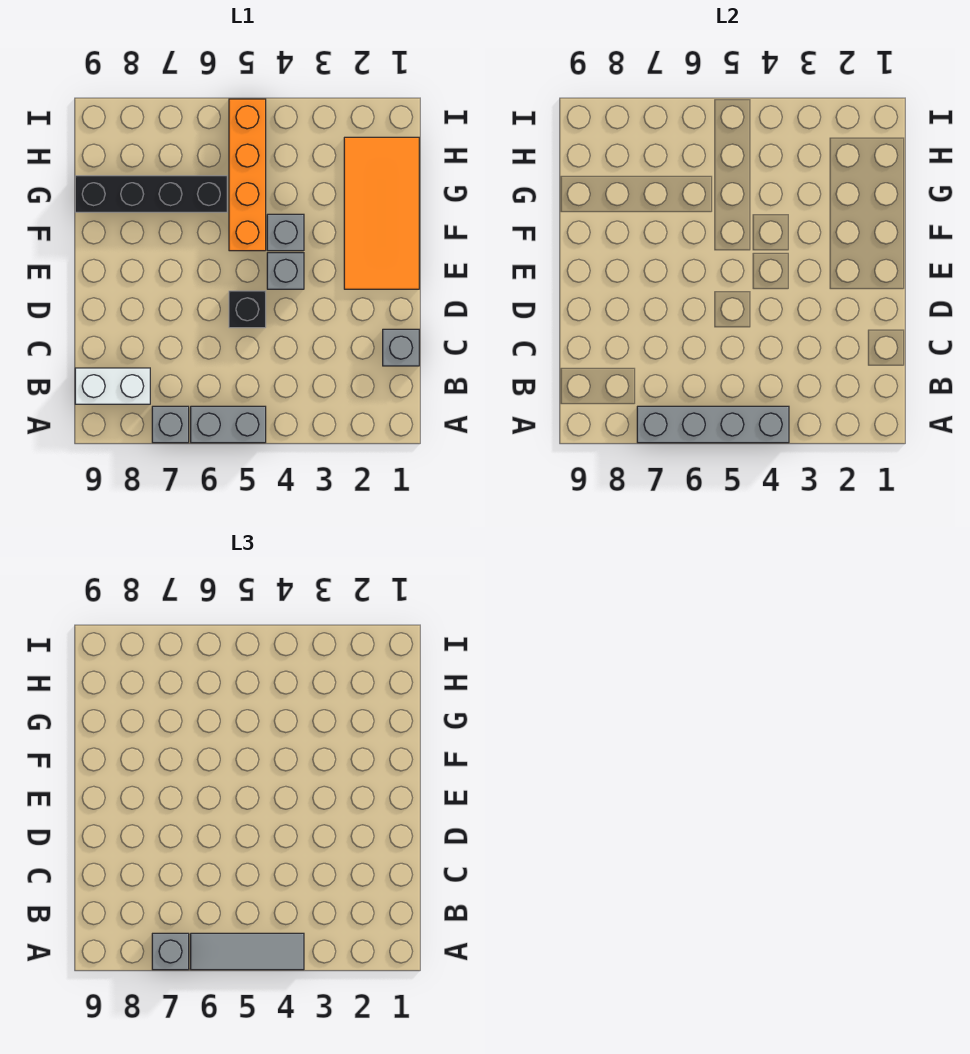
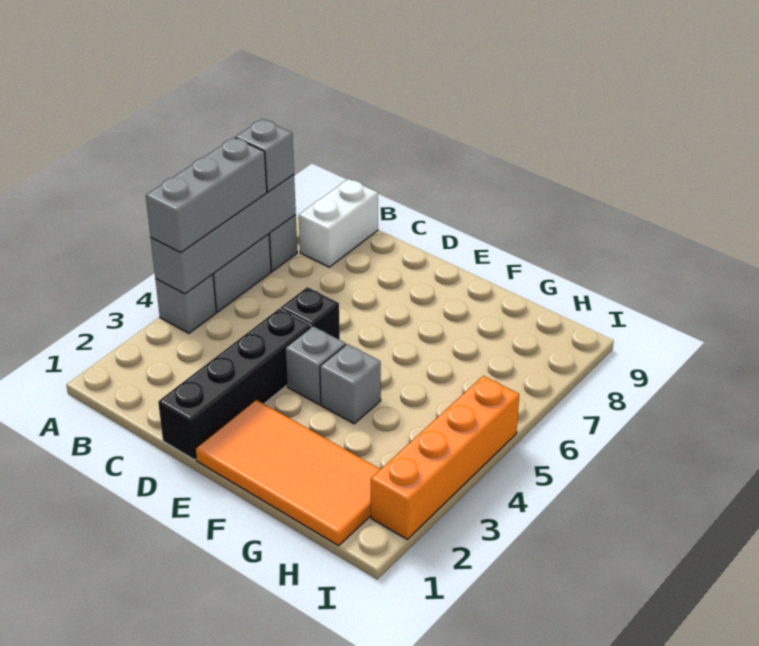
grey tile A4:A6 level 3 -> grey brick A4:A6 level 3
grey brick C1 level 1 -> grey brick A4 level 1
orange brick F5:I5 level 1 -> orange brick I2:I5 level 1
black brick G6:G9 level 1 -> black brick D1:D4 level 1

